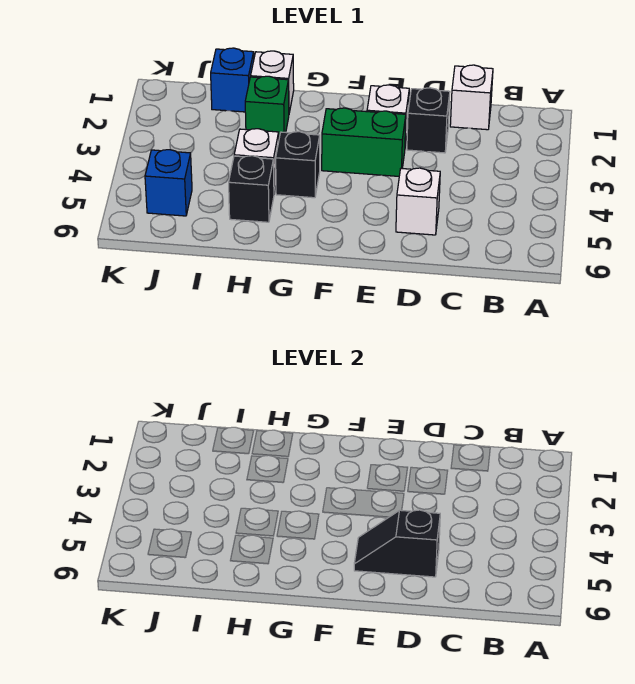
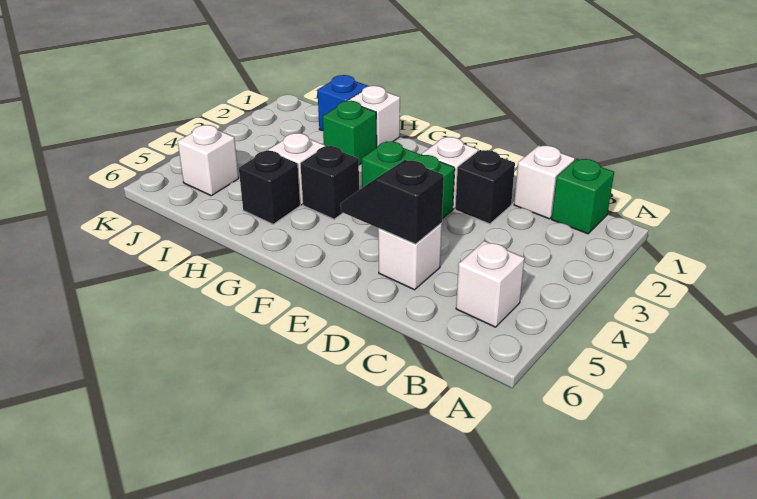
none -> green brick B1 level 1
none -> white brick B5 level 1
blue brick J5 level 1 -> white brick J5 level 1

